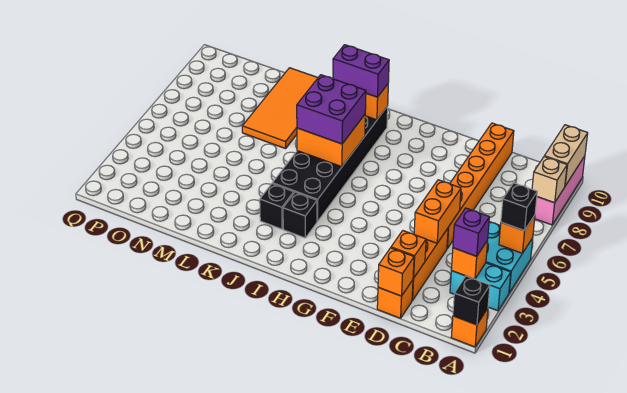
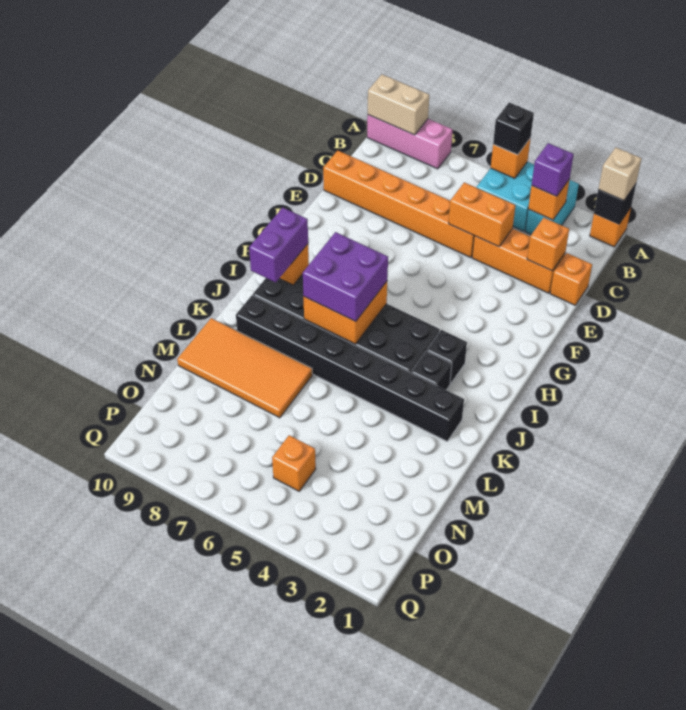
tan brick A8 level 2 -> tan brick A1 level 3
orange brick D1 level 2 -> orange brick O5 level 1
none -> black brick K2:K9 level 1

